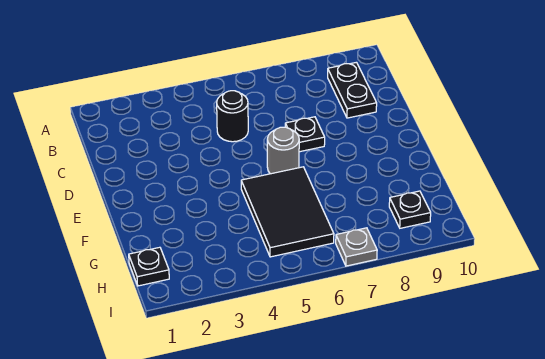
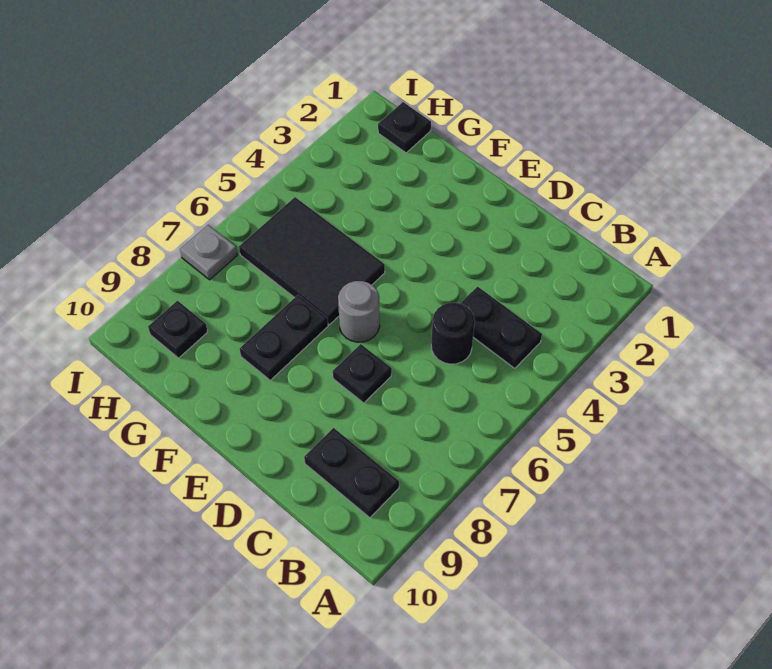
none -> black plate B4:C4 level 1
none -> black plate F7:F8 level 1

